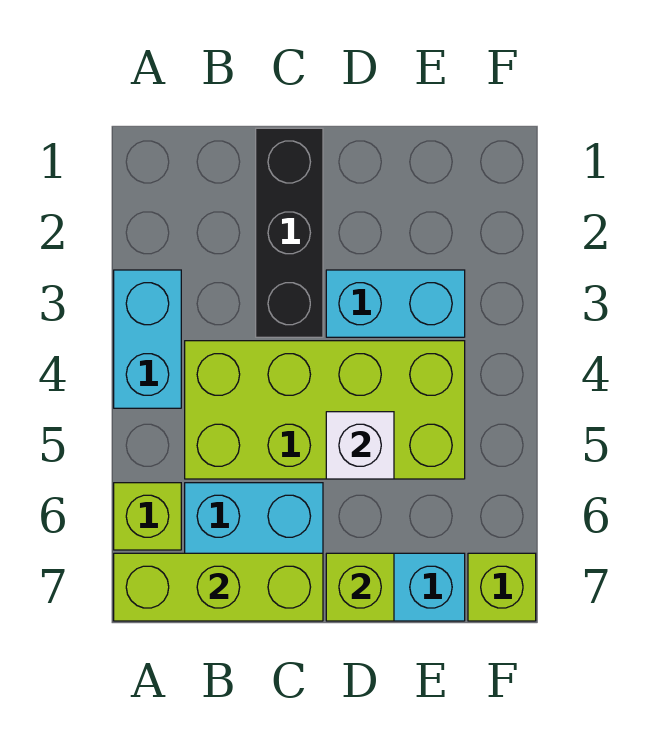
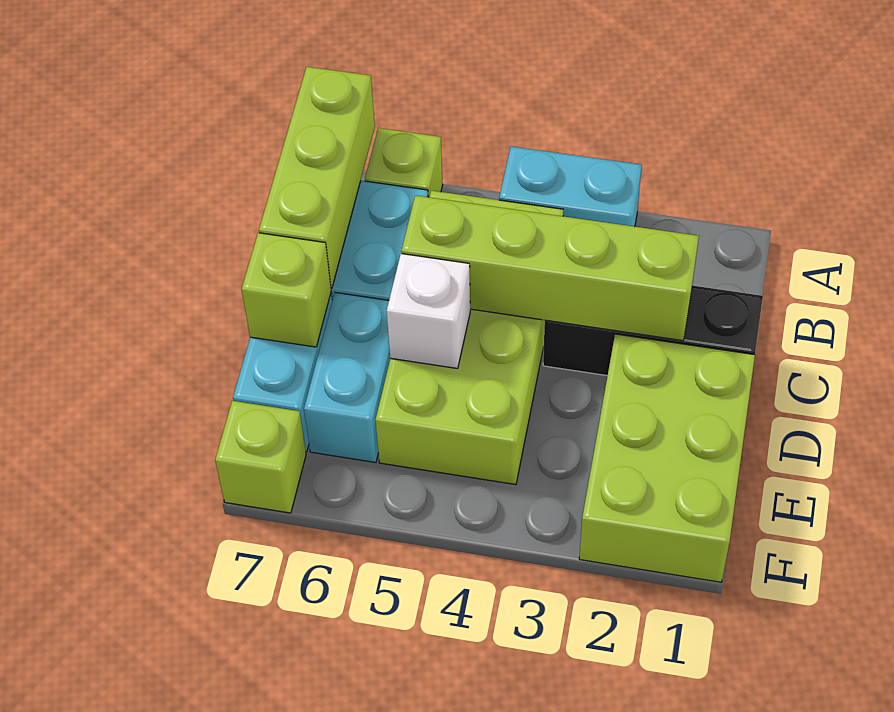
none -> lime brick C2:C5 level 2
none -> lime brick D1:F2 level 1
cyan brick D3:E3 level 1 -> cyan brick D6:E6 level 1

